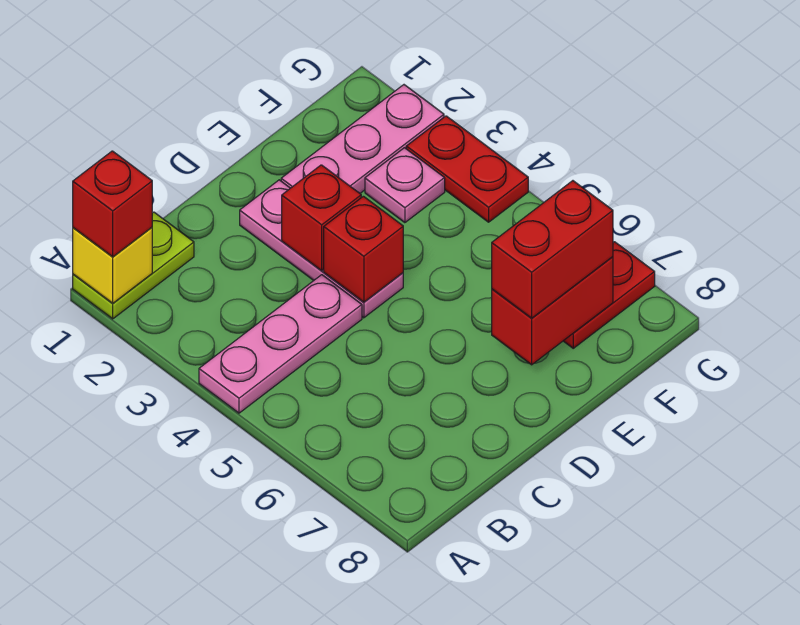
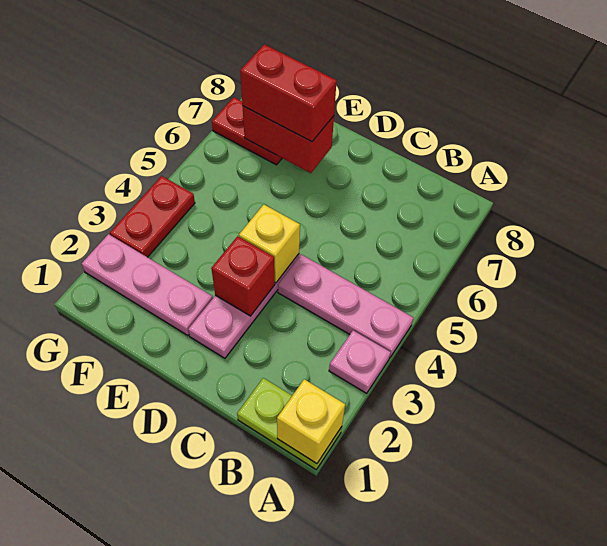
red brick A1 level 3 -> none
red brick D4 level 2 -> yellow brick D4 level 2
pink plate F3 level 1 -> pink plate A3 level 1

